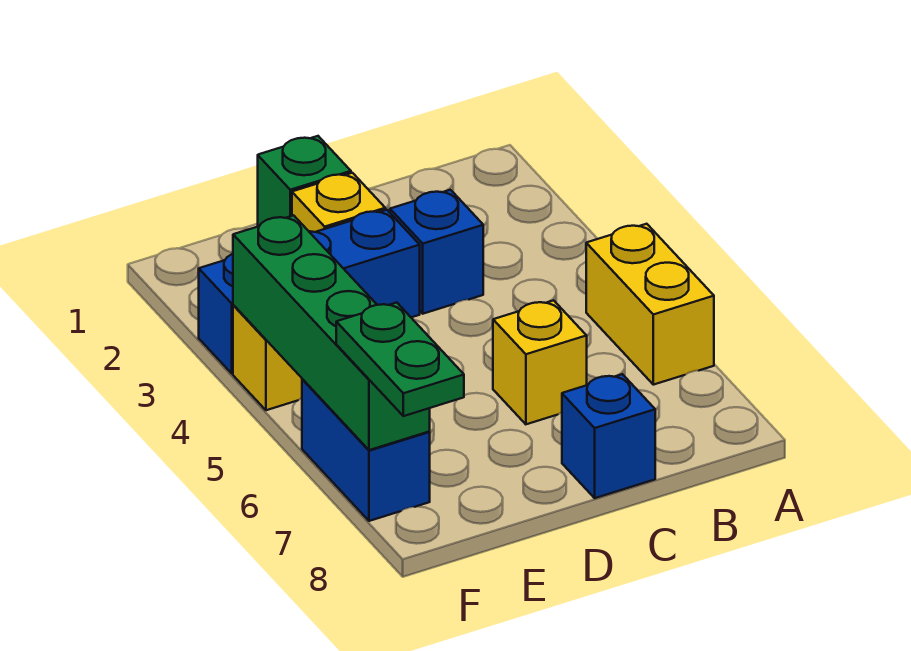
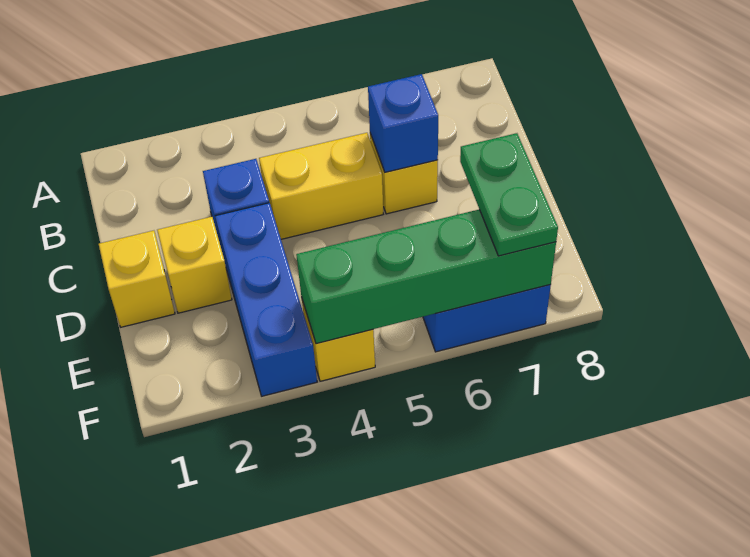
yellow brick A5:A6 level 1 -> yellow brick C4:C5 level 1
blue brick C8 level 1 -> blue brick C6 level 2
green brick D1 level 1 -> yellow brick D1 level 1
green plate F7:F8 level 3 -> green plate E7:F7 level 3

